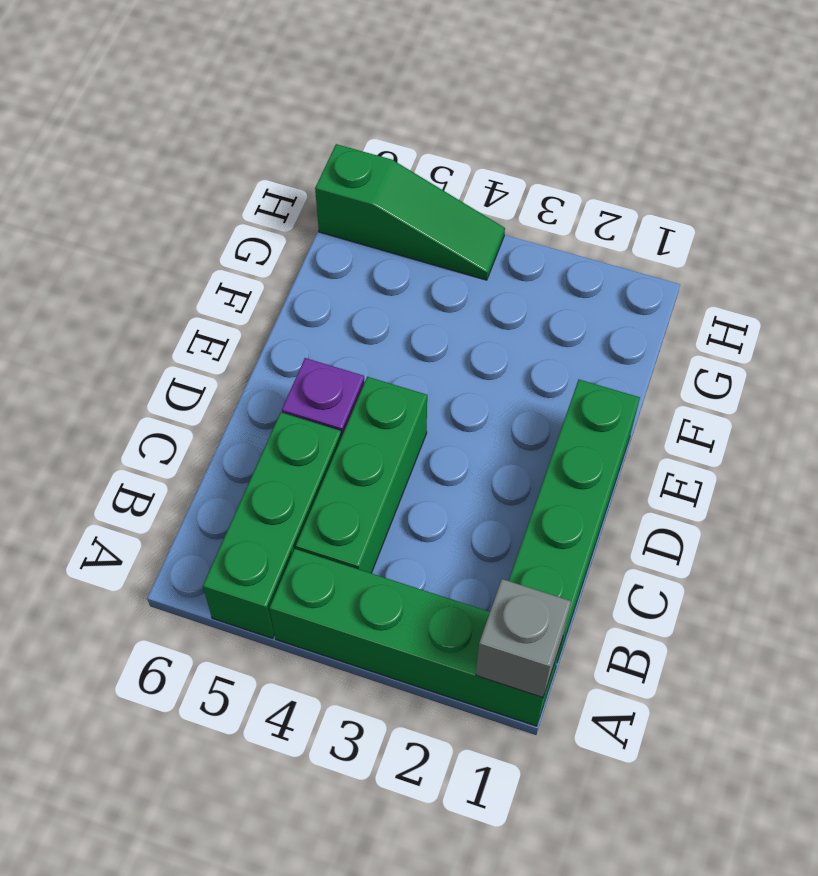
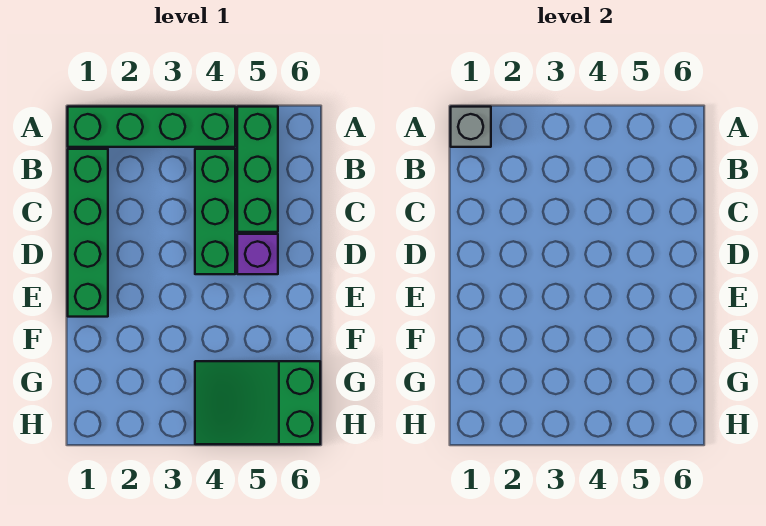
green slope H4:H6 level 1 top 6 -> green slope G4:H6 level 1 top 6

